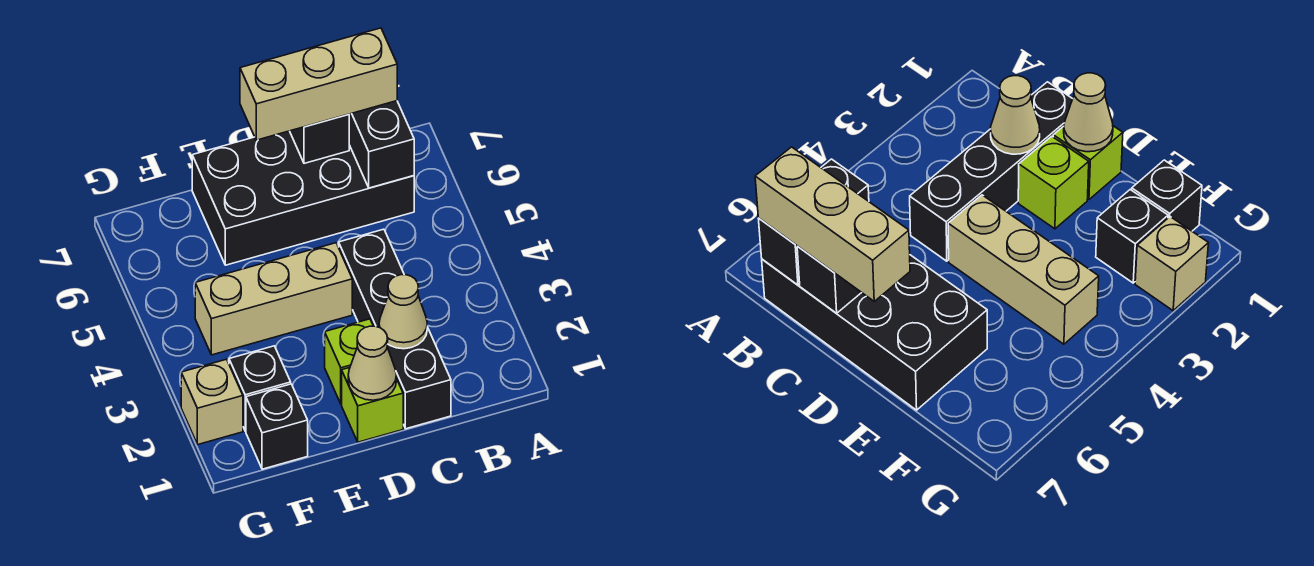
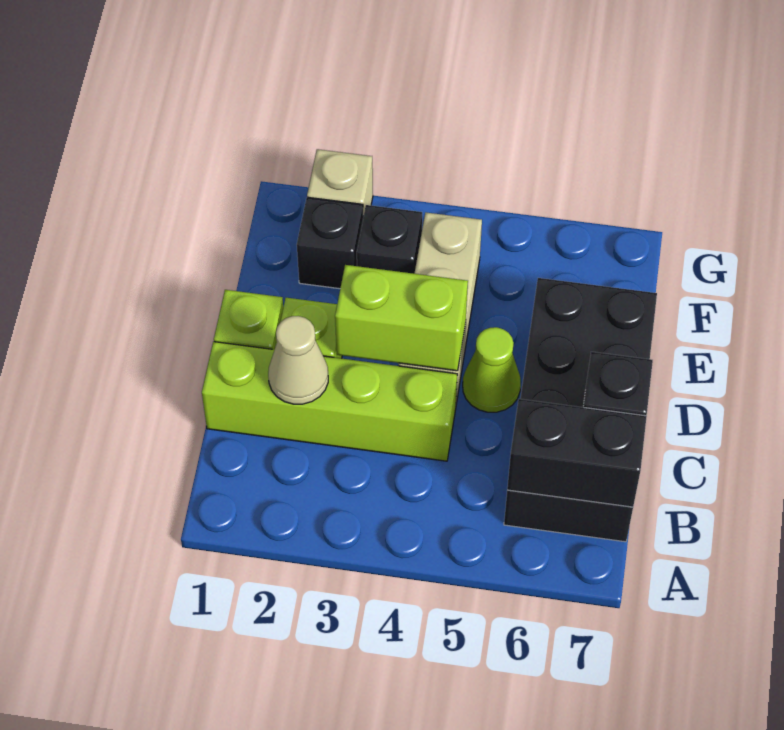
tan brick B7:D7 level 3 -> none
black brick C1:C4 level 1 -> lime brick C1:C4 level 1
tan cone D1 level 2 -> none
none -> lime brick D3:D4 level 2
none -> lime cone D5 level 1
black brick F1 level 1 -> black brick F3 level 1

